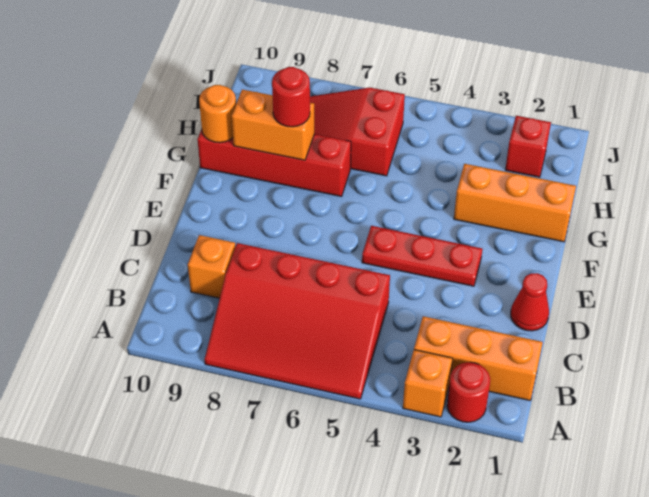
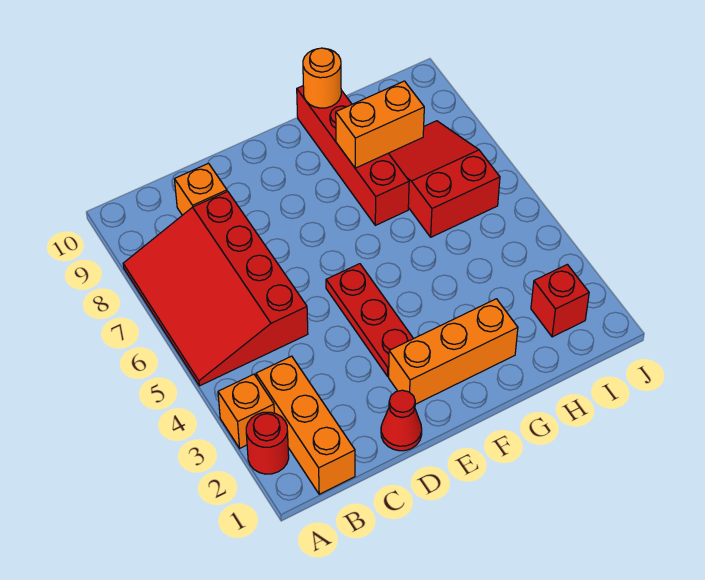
orange brick G1:G3 level 1 -> orange brick E2:G2 level 1
orange brick G8:G9 level 2 -> orange brick G8:H8 level 2
red round brick G8 level 3 -> none

